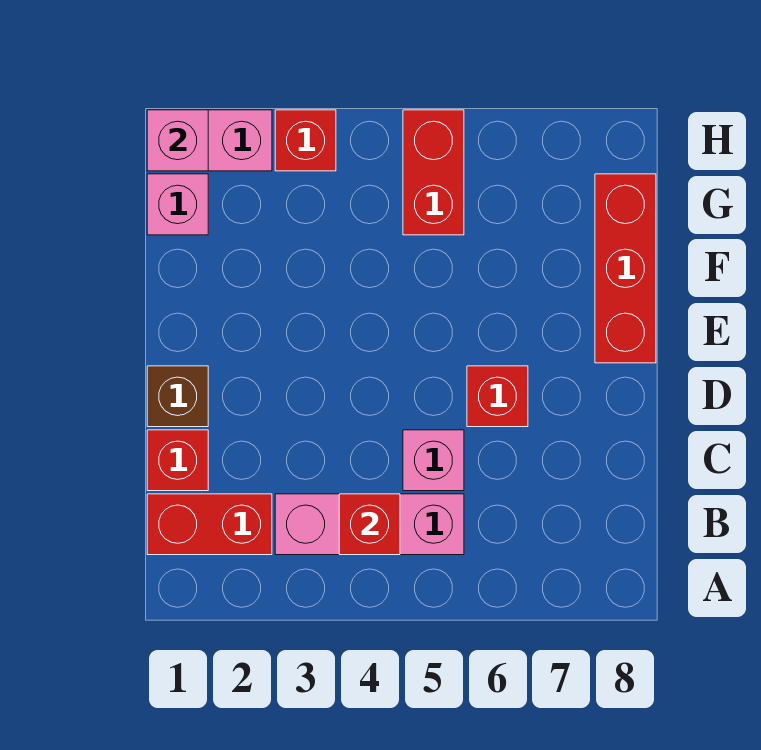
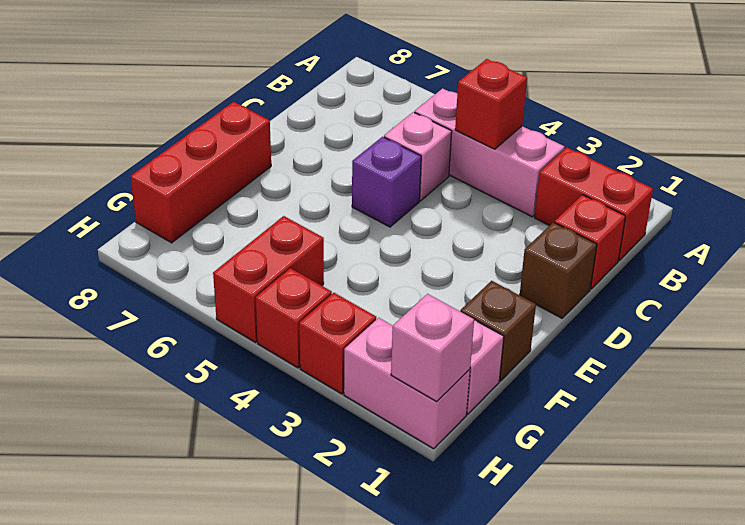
none -> purple brick D5 level 1
red brick D6 level 1 -> red brick H4 level 1
none -> brown brick F1 level 1

